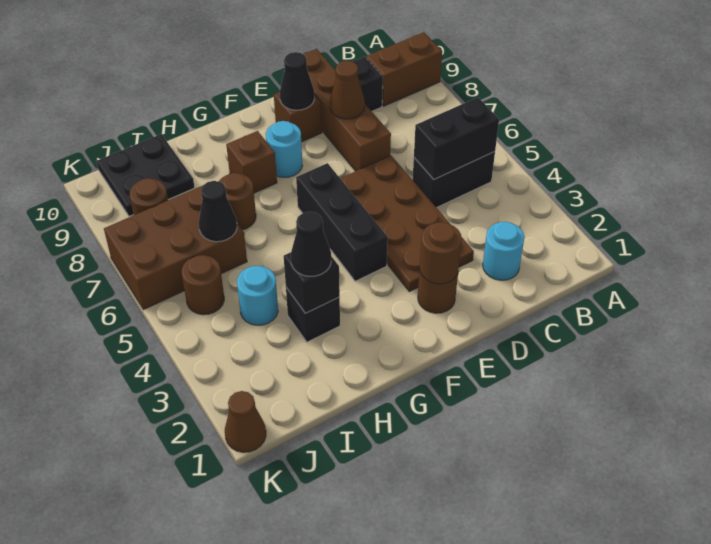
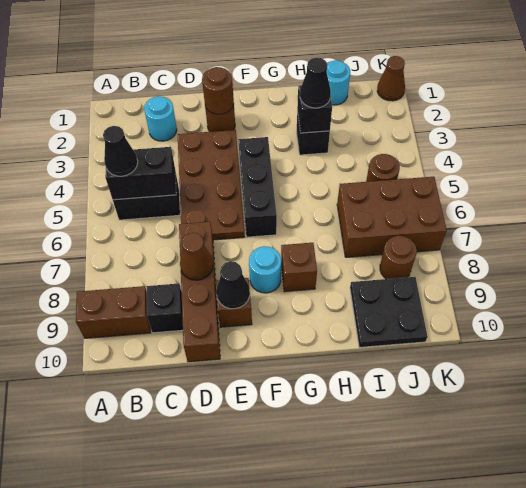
brown round brick H7 level 1 -> none
cyan round brick I4 level 1 -> cyan round brick I1 level 1
black cone I6 level 2 -> black cone B5 level 3

